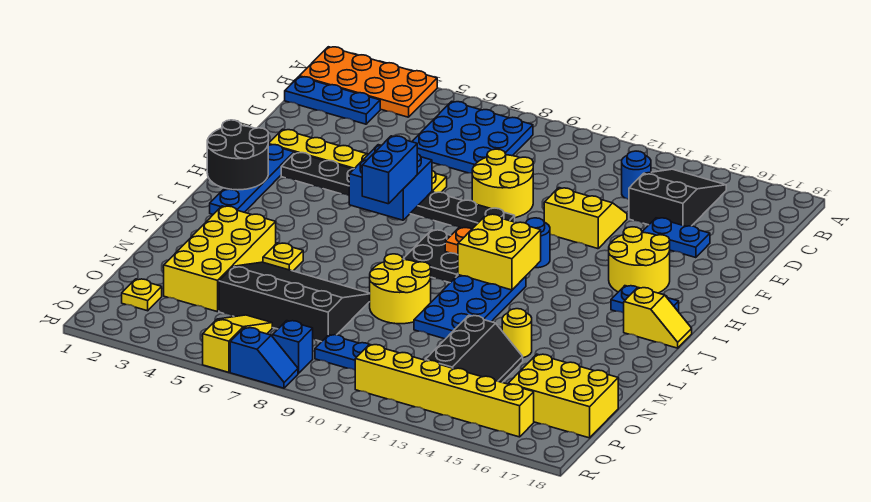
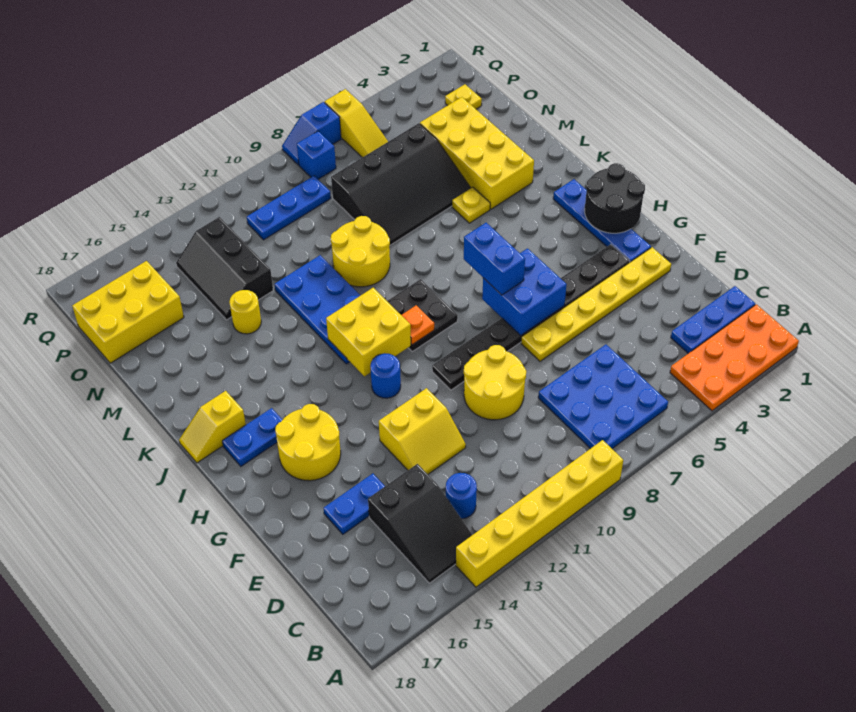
yellow brick Q11:Q16 level 1 -> yellow brick A9:A14 level 1

